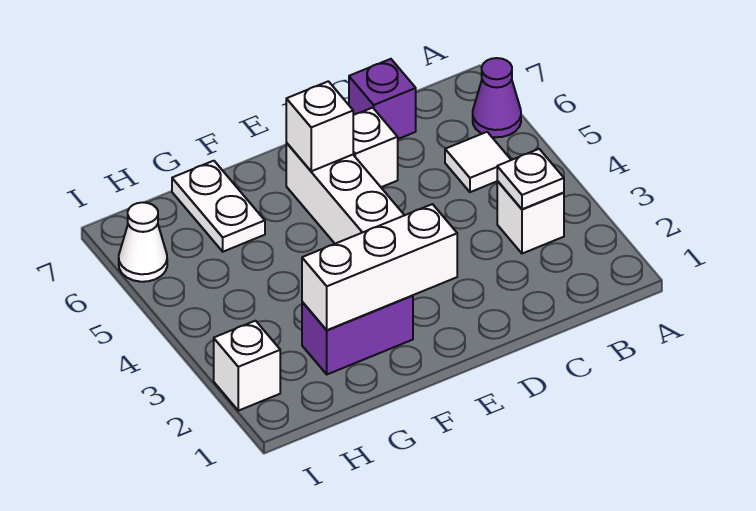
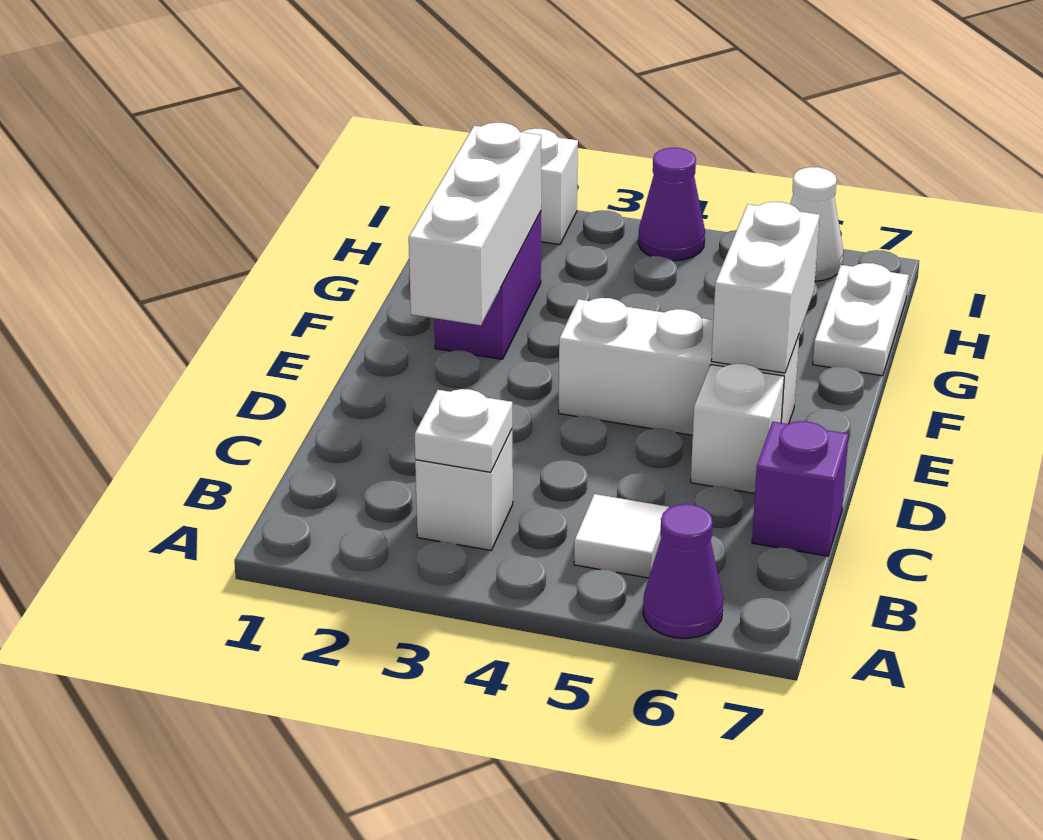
white brick E6 level 2 -> white brick E6:F6 level 2
white plate G6:G7 level 1 -> white plate G7:H7 level 1
none -> purple cone I4 level 1

